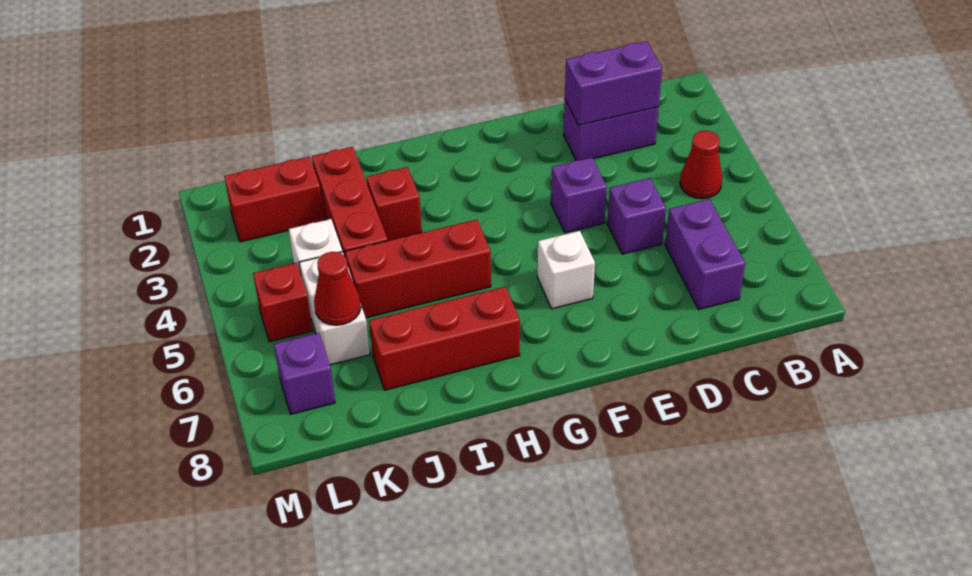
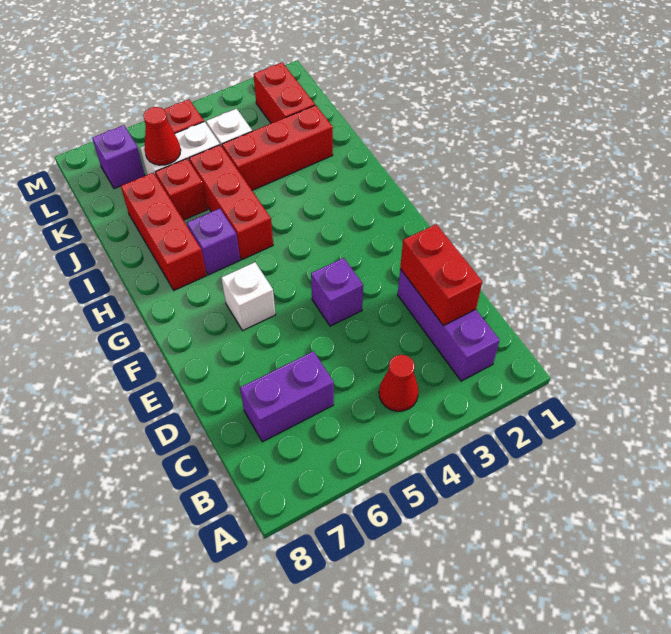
purple brick C2:D2 level 1 -> purple brick B2:D2 level 1
purple brick C2:D2 level 2 -> red brick C2:D2 level 2
purple brick D5 level 1 -> purple brick H6 level 1
red brick I3 level 1 -> red brick J6 level 1

